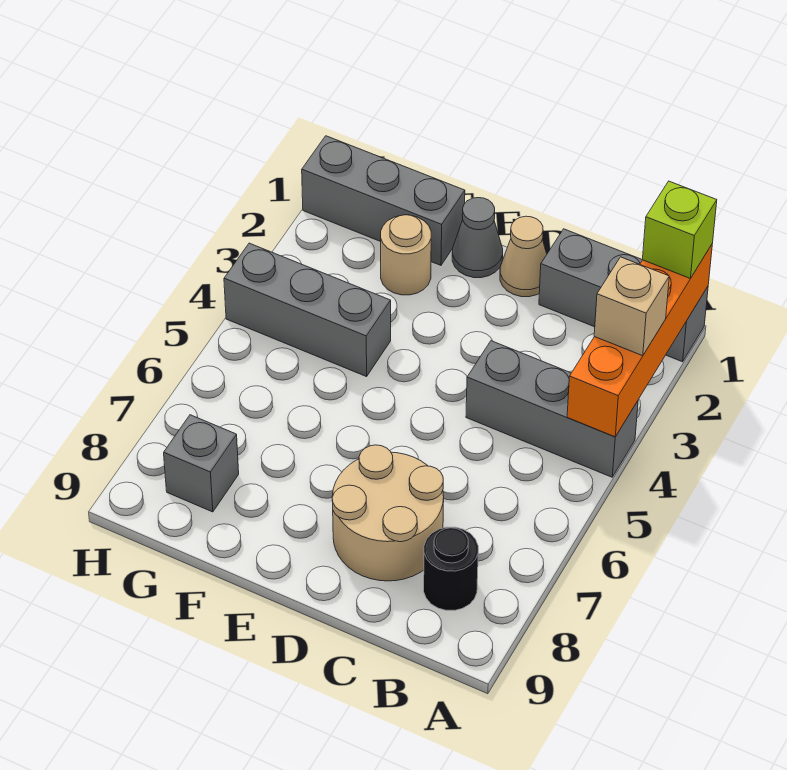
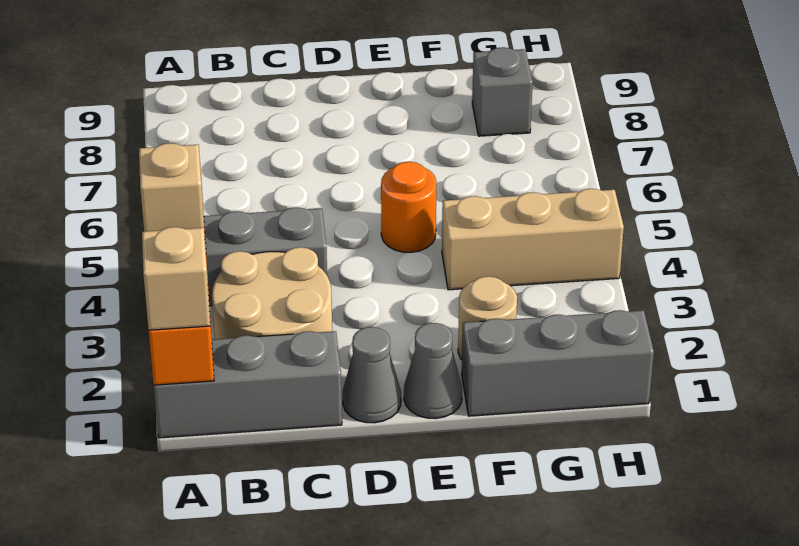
lime brick A1 level 3 -> tan brick A1 level 3
black round brick B8 level 1 -> none
tan round brick C7:D8 level 1 -> tan round brick B2:C3 level 1
tan cone D1 level 1 -> grey cone D1 level 1
none -> orange round brick E5 level 1
grey brick F4:H4 level 1 -> tan brick F4:H4 level 1

